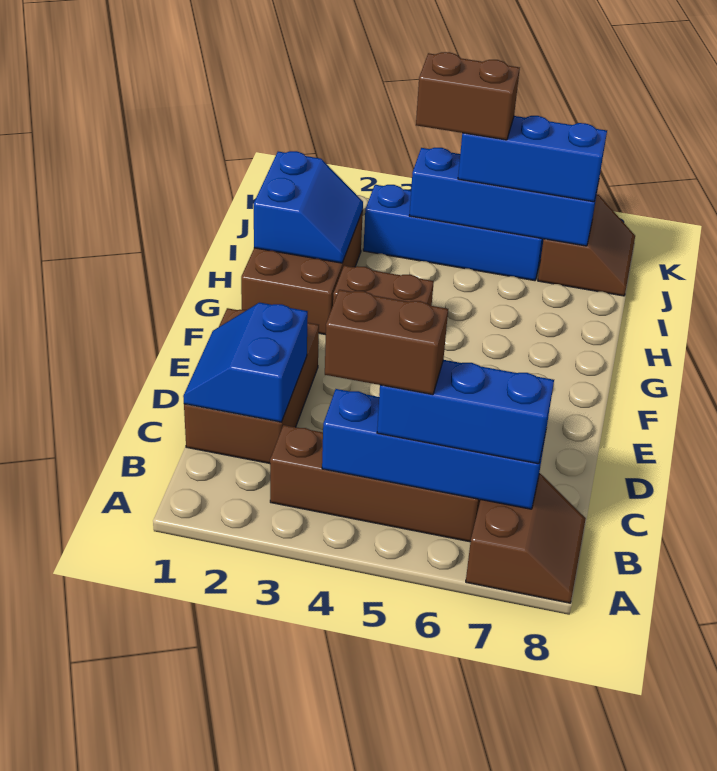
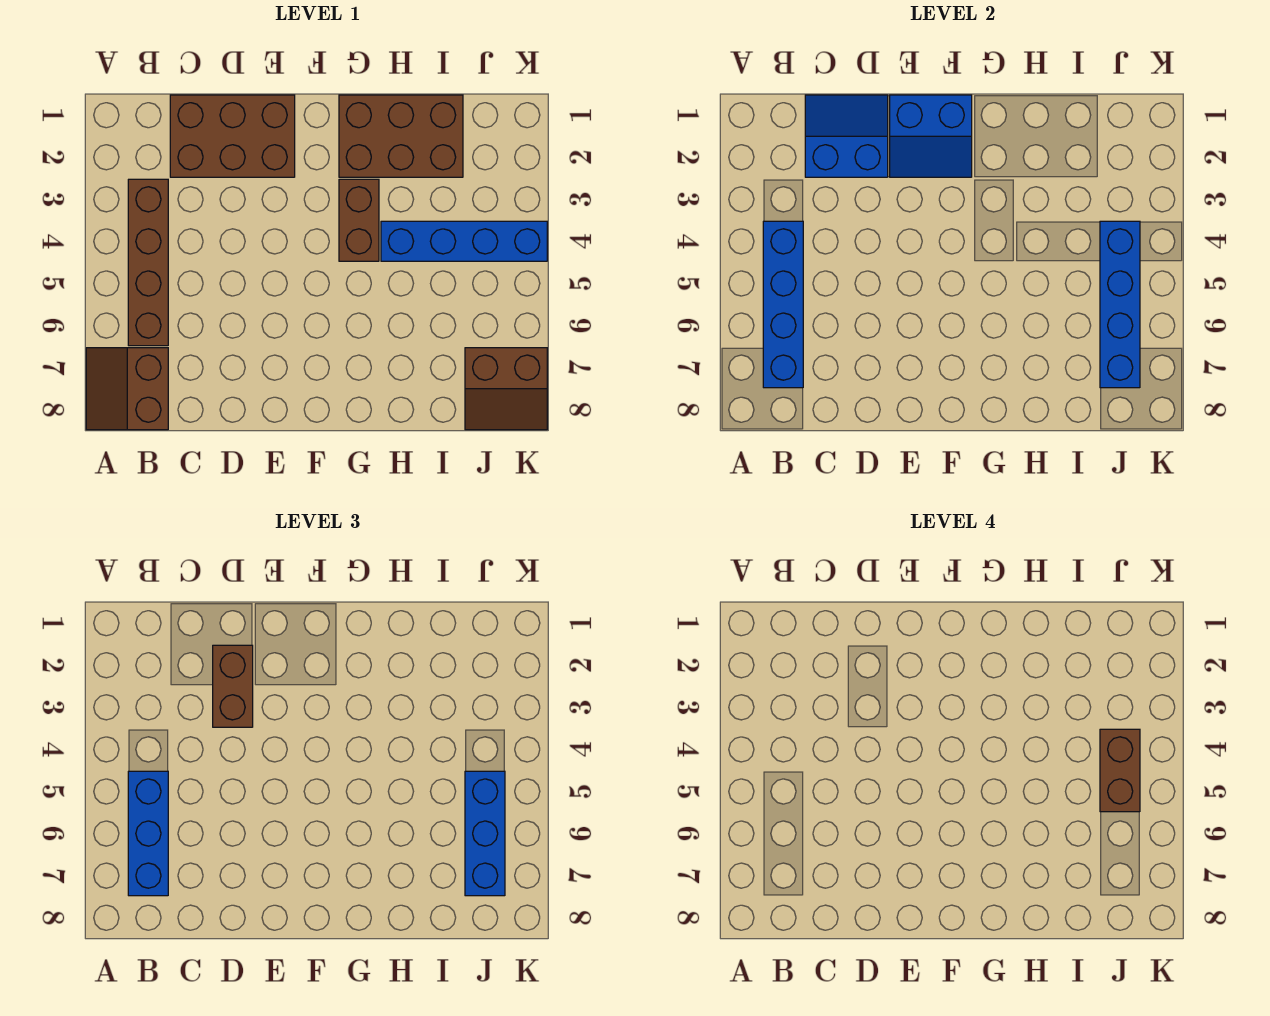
brown slope A7:B8 level 1 top 7 -> brown slope A7:B8 level 1 top B
brown brick B4:B5 level 4 -> brown brick D2:D3 level 3
blue slope H1:I2 level 2 top 1 -> blue slope E1:F2 level 2 top 1
blue brick J3:J6 level 1 -> blue brick H4:K4 level 1

